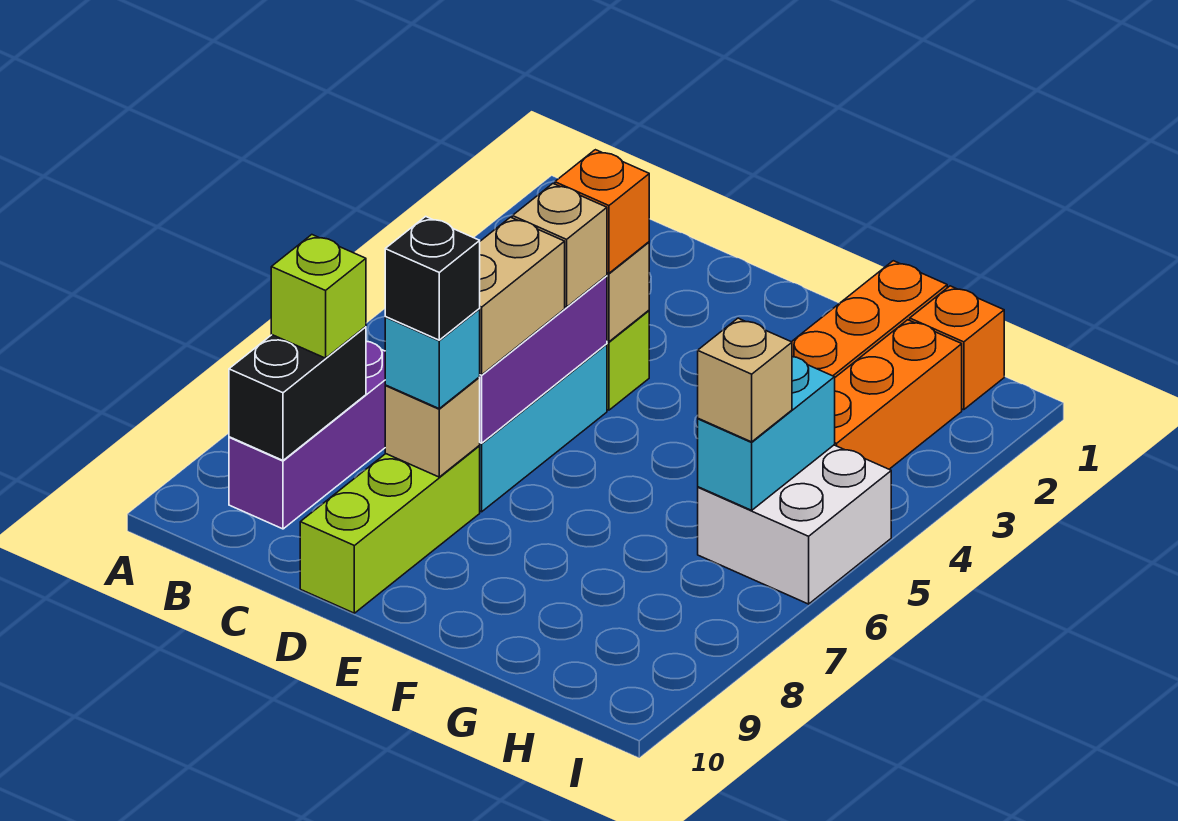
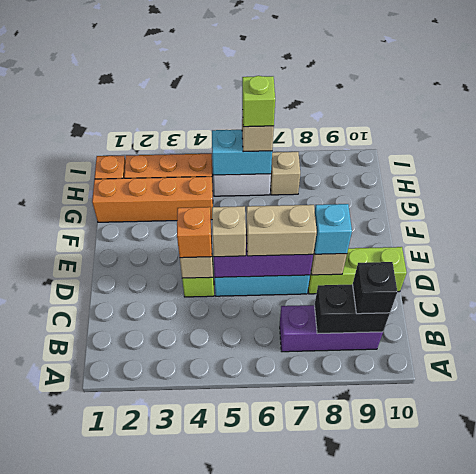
lime brick B8 level 3 -> lime brick H6 level 4
black brick D8 level 4 -> black brick B9 level 3
none -> tan brick H7 level 1

